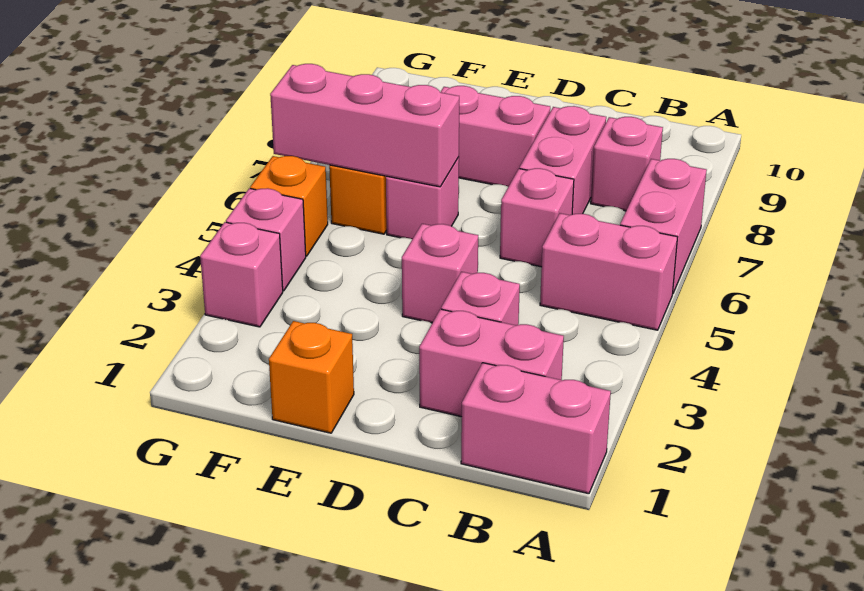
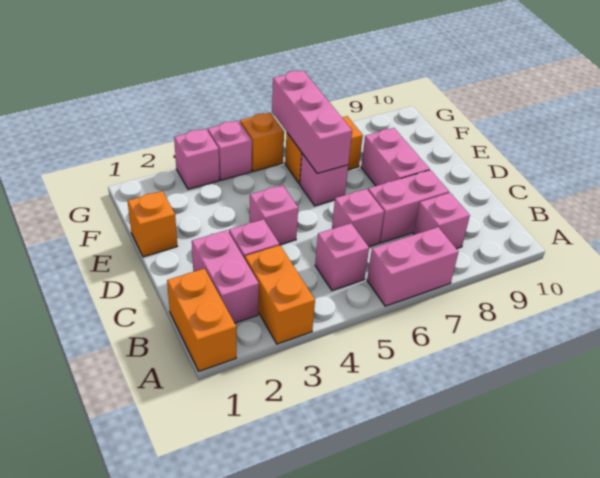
pink brick A1:B1 level 1 -> orange brick A1:B1 level 1
none -> orange brick A3:B3 level 1
pink brick A5:B5 level 1 -> pink brick B5 level 1

